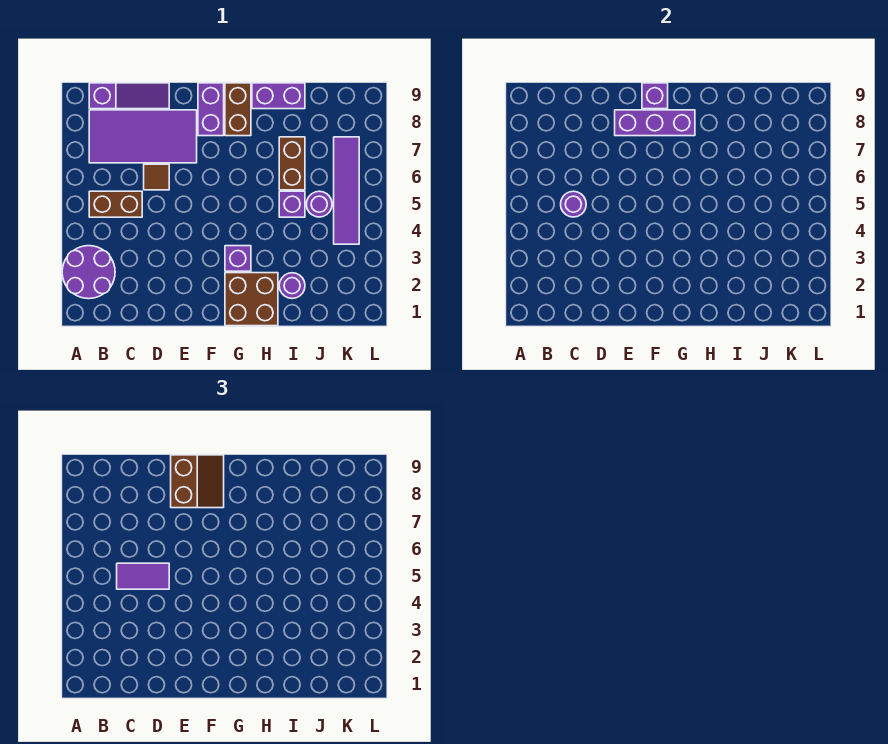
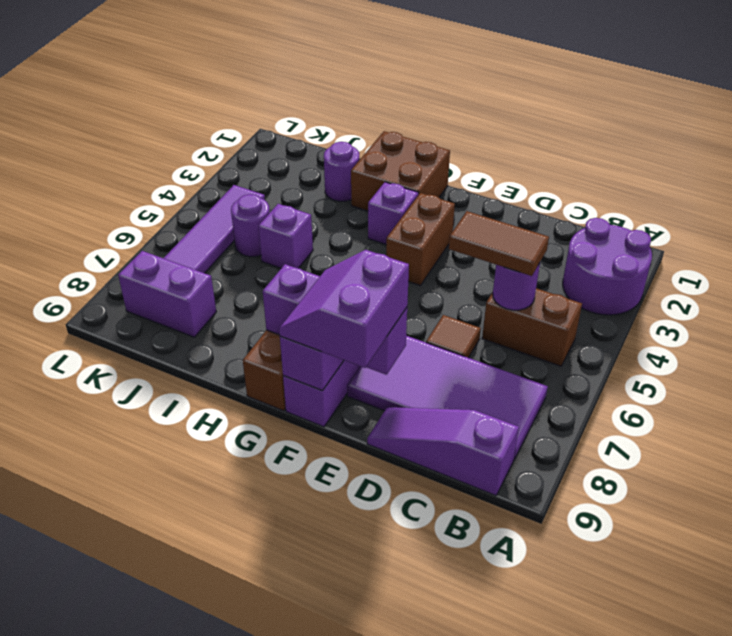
purple tile C5:D5 level 3 -> brown tile C5:D5 level 3
brown slope E8:F9 level 3 top E -> purple slope E8:F9 level 3 top E
purple brick H9:I9 level 1 -> purple brick J8:K8 level 1
brown brick I6:I7 level 1 -> brown brick F3:F4 level 1

